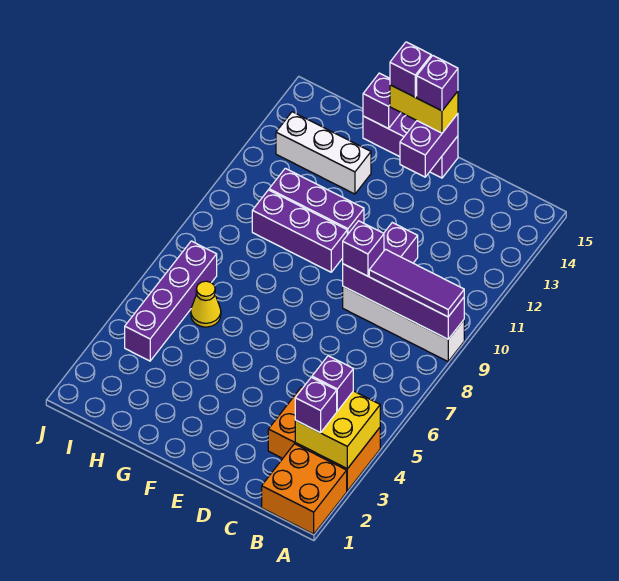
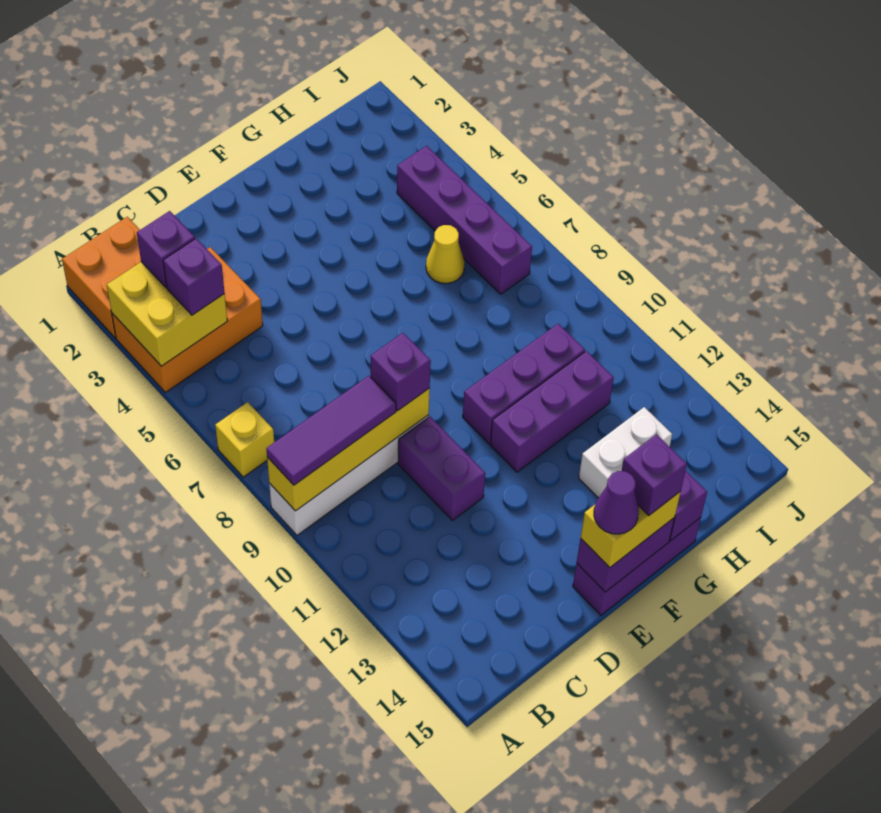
none -> yellow brick A7 level 1
purple brick A9:D9 level 2 -> yellow brick A9:D9 level 2
purple brick E14:E15 level 2 -> purple brick E15:F15 level 2
purple brick E15 level 4 -> purple cone E15 level 4
white brick G13:I13 level 1 -> white brick G13:H13 level 1

